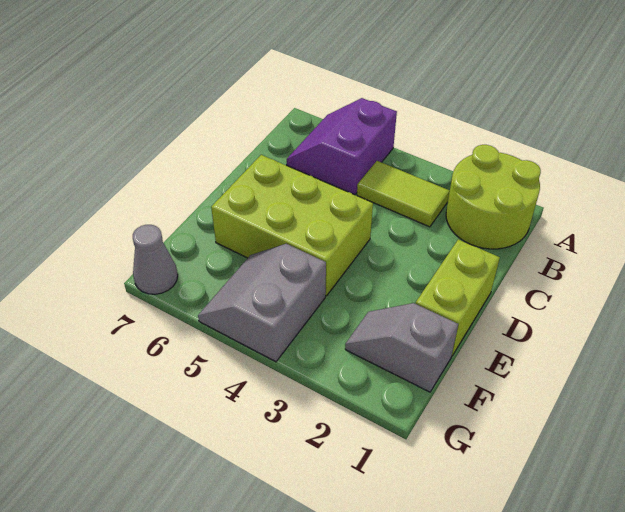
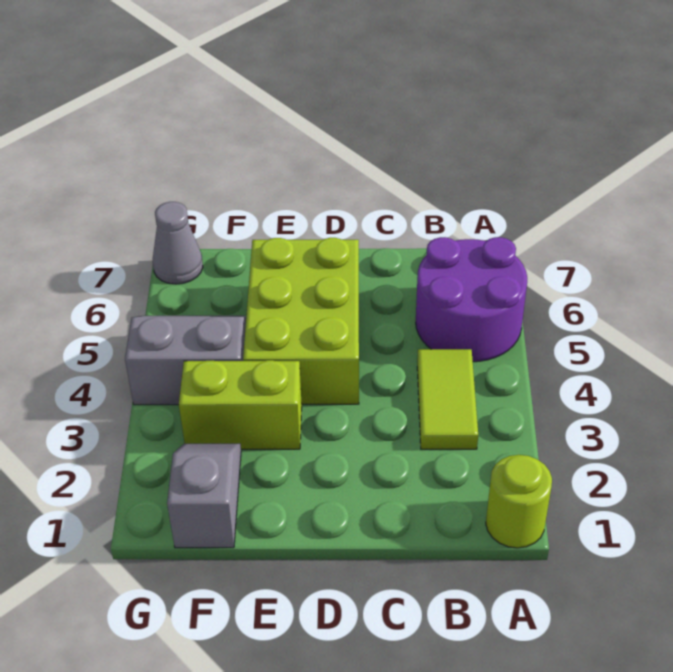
lime round brick A1:B2 level 1 -> lime round brick A1 level 1
purple slope A5:B6 level 1 top 5 -> purple round brick A5:B6 level 1
lime brick D1:E1 level 1 -> lime brick E3:F3 level 1

